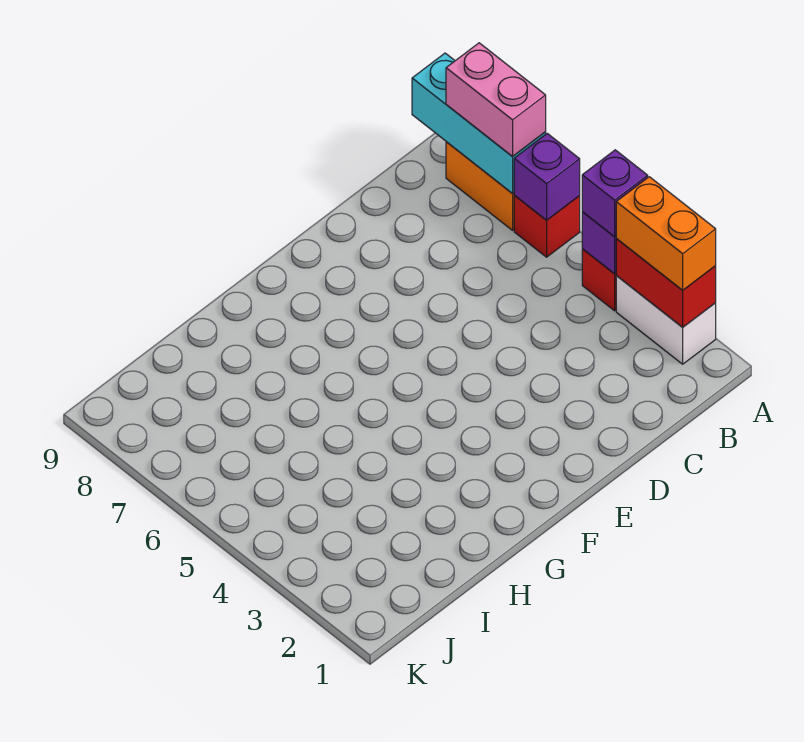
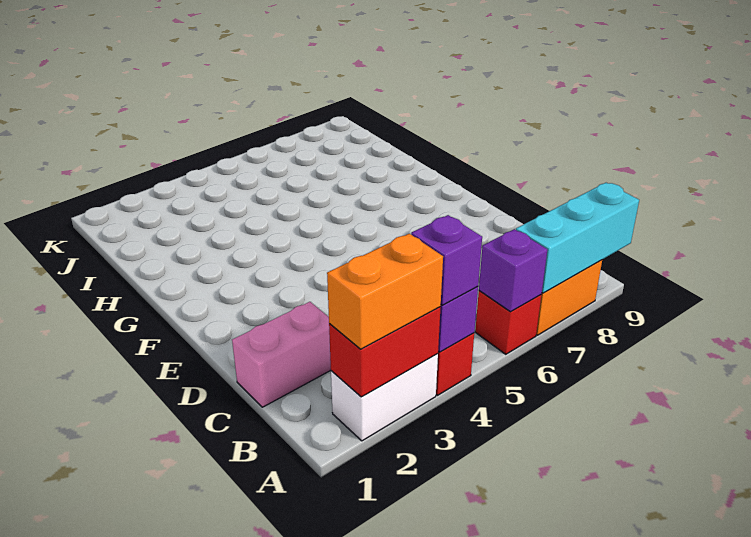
pink brick A7:A8 level 3 -> pink brick C1:C2 level 1

